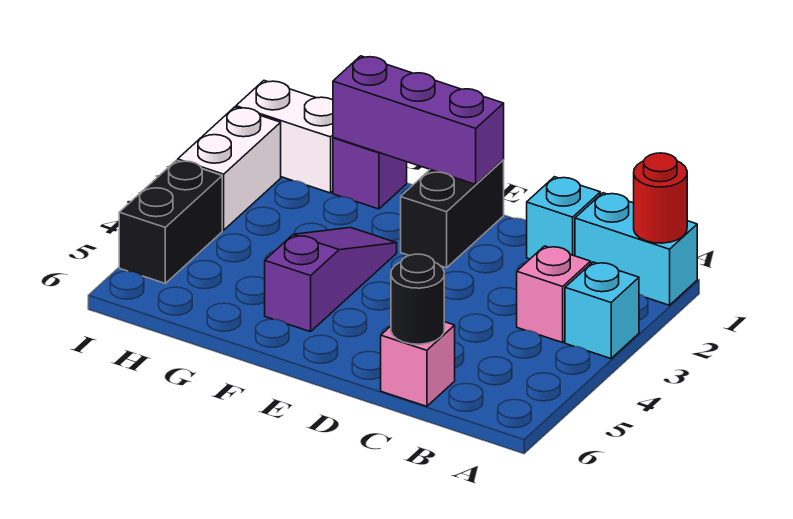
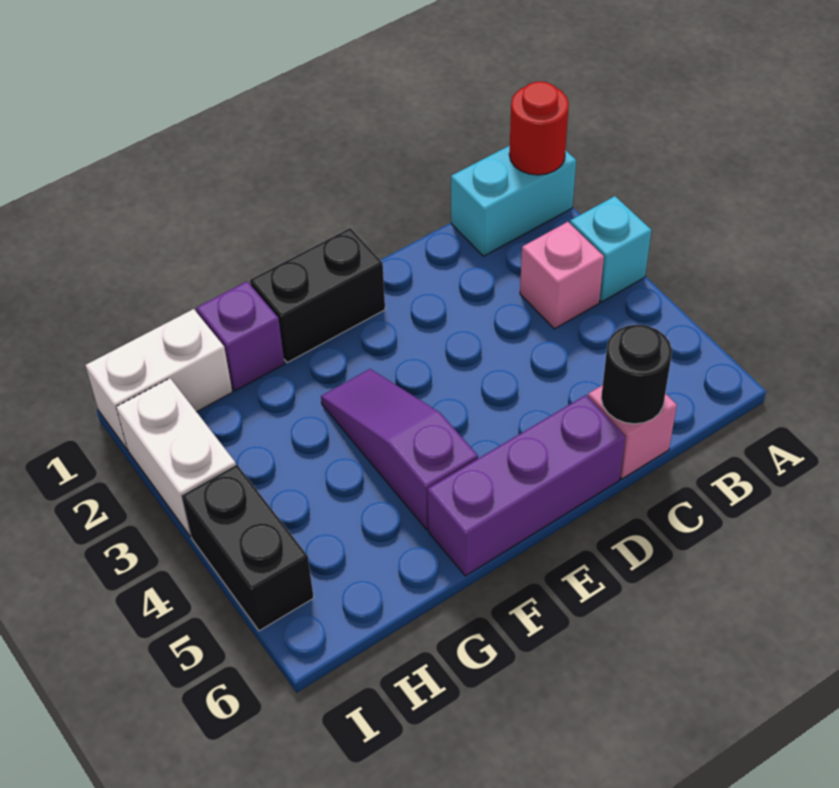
cyan brick C1 level 1 -> none
black brick E1:E2 level 1 -> black brick E1:F1 level 1
purple brick E1:G1 level 2 -> purple brick D6:F6 level 1

